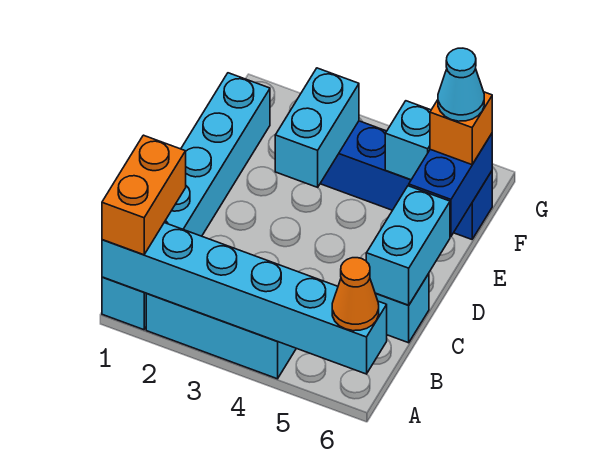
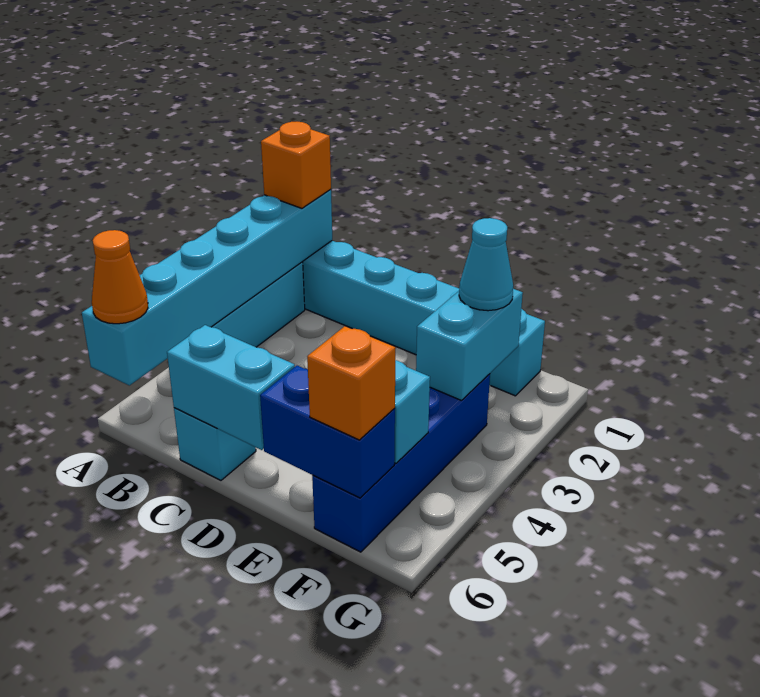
orange brick A1:B1 level 3 -> orange brick A1 level 3
cyan brick E3:F3 level 2 -> cyan brick F2:F3 level 2
cyan cone F6 level 4 -> cyan cone F2 level 3

